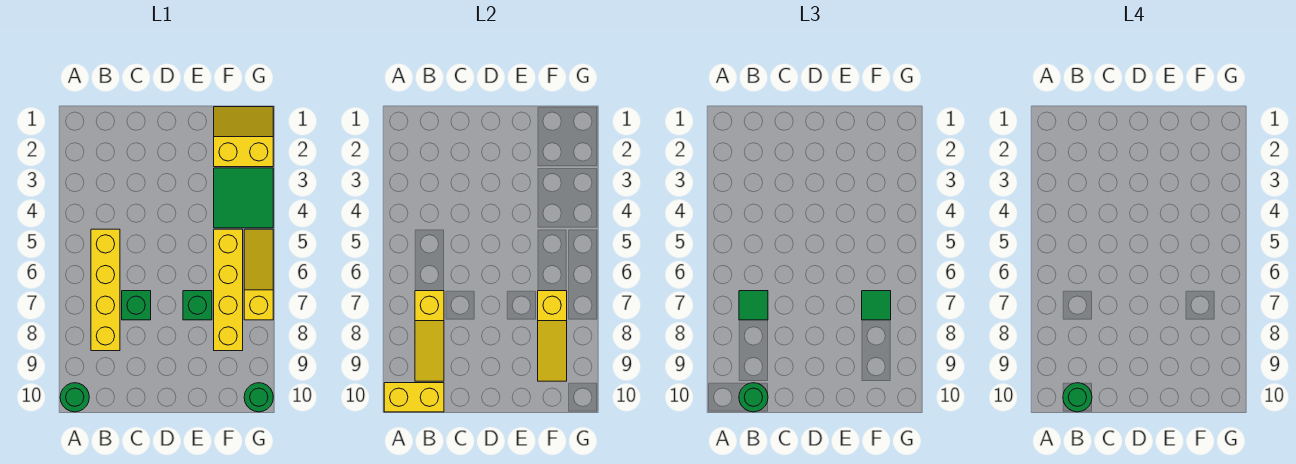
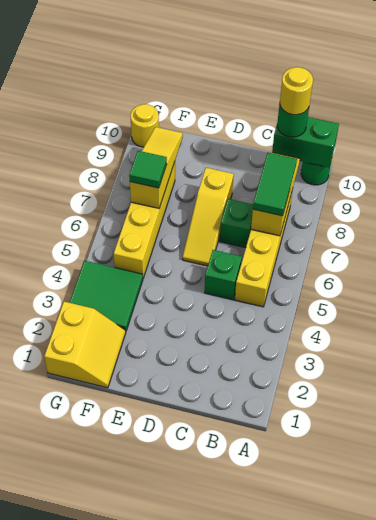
yellow brick A10:B10 level 2 -> green brick A10:B10 level 2
green tile B7 level 3 -> green tile B7:B8 level 3
green round brick B10 level 4 -> yellow round brick B10 level 4
green brick E7 level 1 -> green brick C5 level 1
yellow slope F1:G2 level 1 top 2 -> yellow slope F1:G2 level 1 top G
yellow slope G5:G7 level 1 top 7 -> yellow slope D6:D8 level 1 top 8
green round brick G10 level 1 -> yellow round brick G10 level 1

